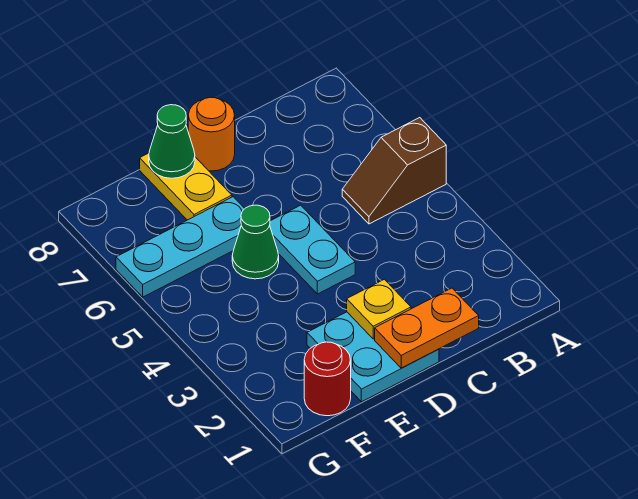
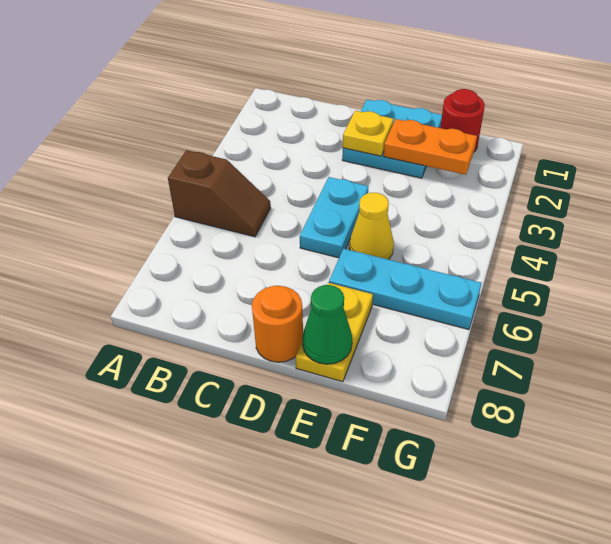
orange plate C1:D1 level 2 -> orange plate E2:F2 level 2
green cone E5 level 1 -> yellow cone E5 level 1

